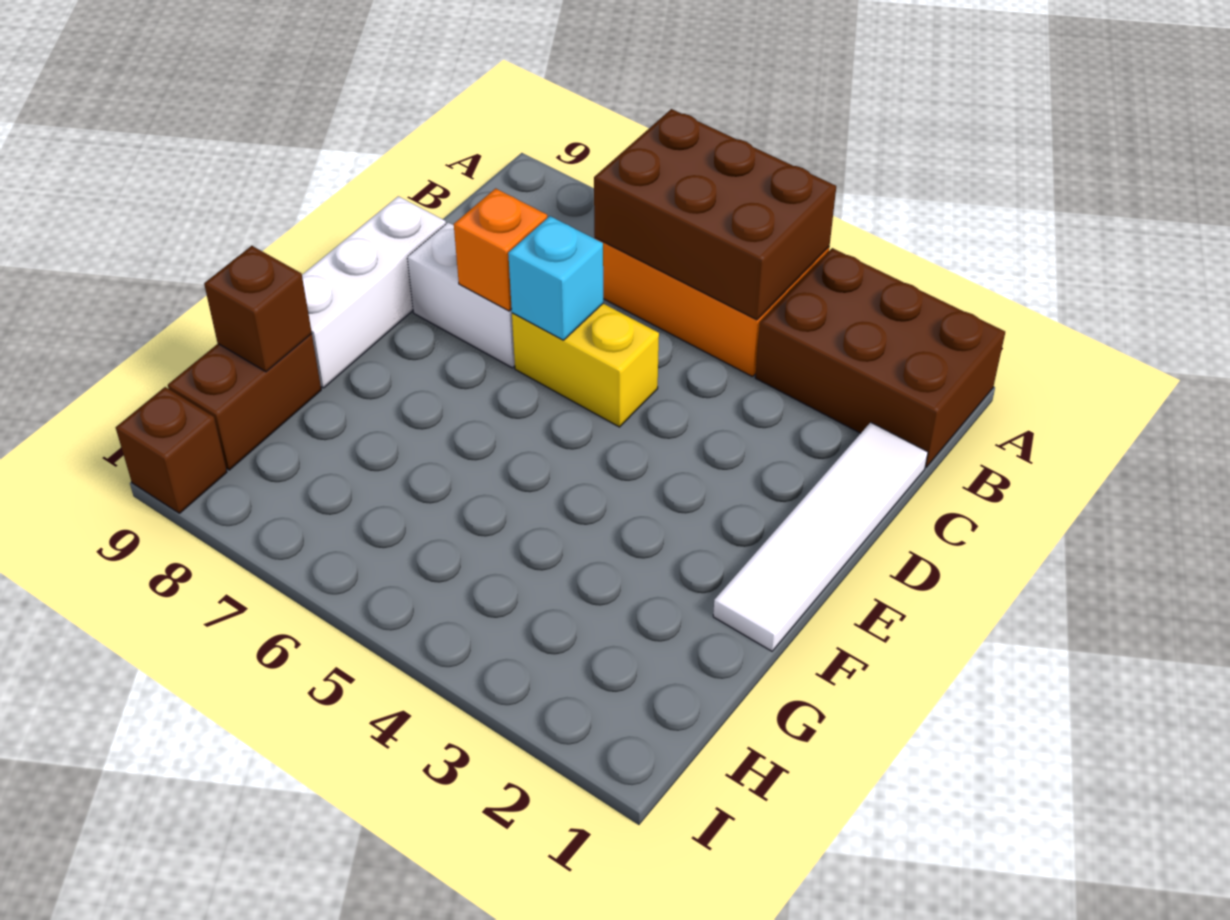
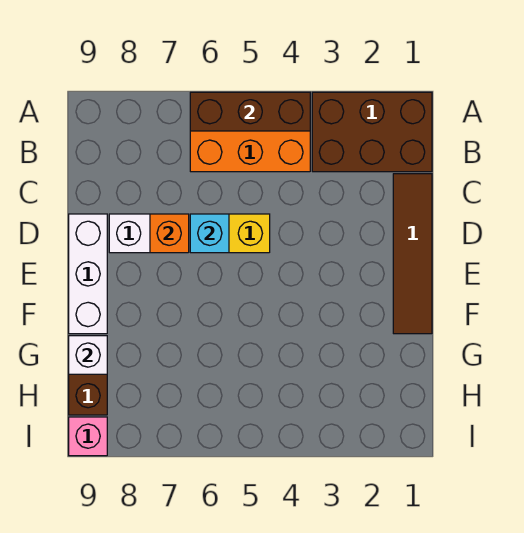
brown brick A4:B6 level 2 -> brown brick A4:A6 level 2
white tile C1:F1 level 1 -> brown tile C1:F1 level 1
brown brick G9 level 2 -> white brick G9 level 2
brown brick I9 level 1 -> pink brick I9 level 1

